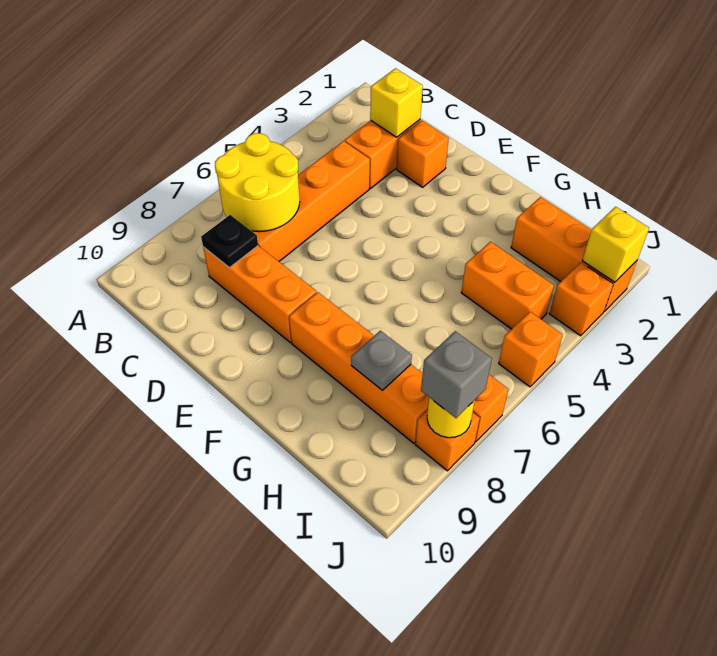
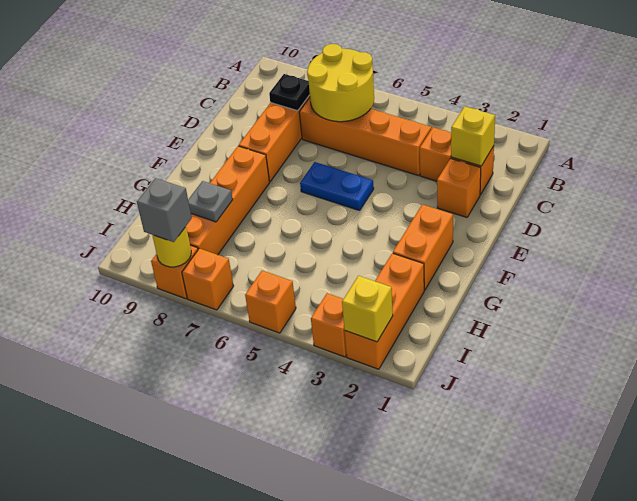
none -> blue plate E5:E6 level 1
orange brick H4:I4 level 1 -> orange brick F2:G2 level 1

